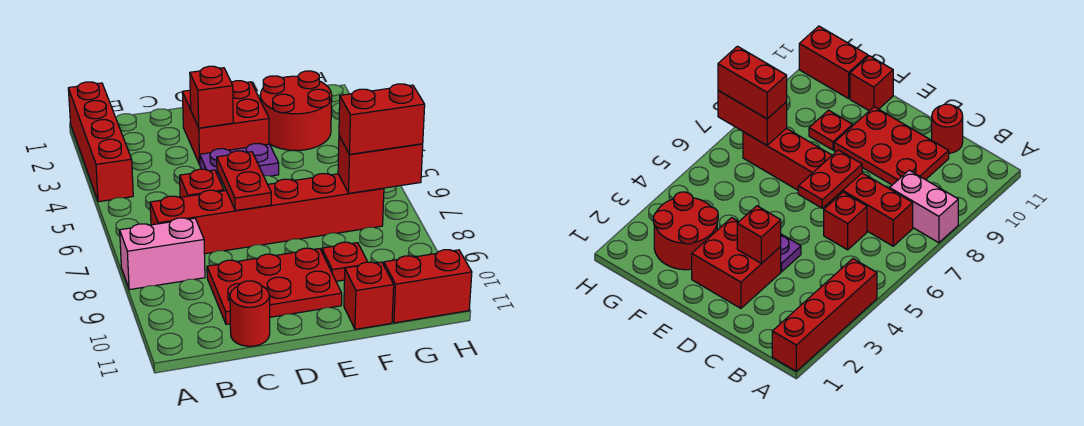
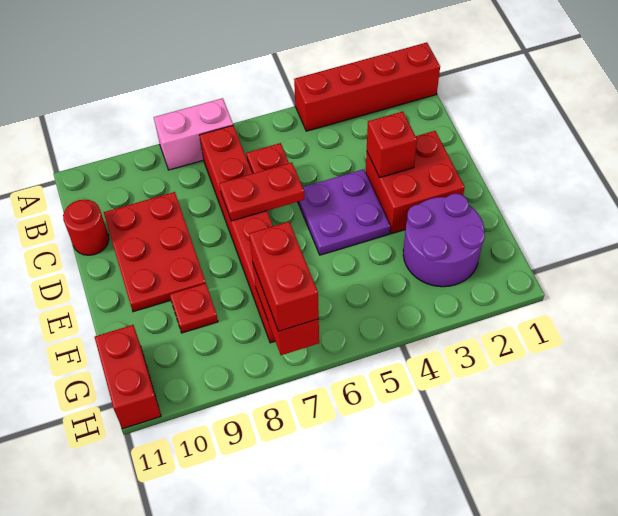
pink brick A8:B8 level 1 -> pink brick A7:A8 level 1
purple plate D4:E4 level 1 -> purple plate D4:E5 level 1
red round brick F2:G3 level 1 -> purple round brick F2:G3 level 1
red brick F11 level 1 -> none

